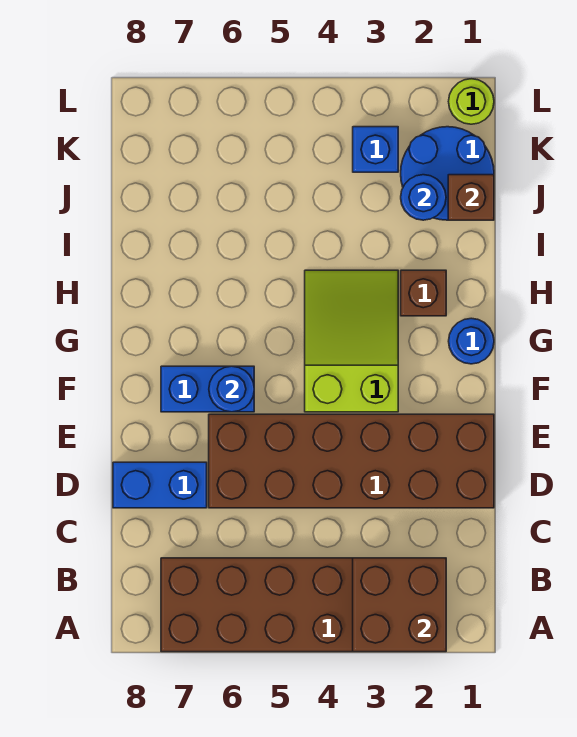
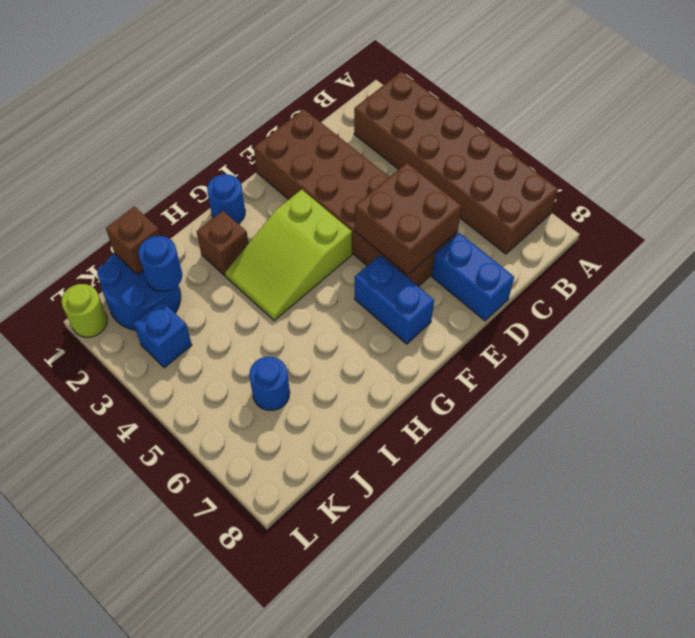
brown brick A2:B3 level 2 -> brown brick D5:E6 level 2
blue round brick F6 level 2 -> blue round brick J6 level 1

